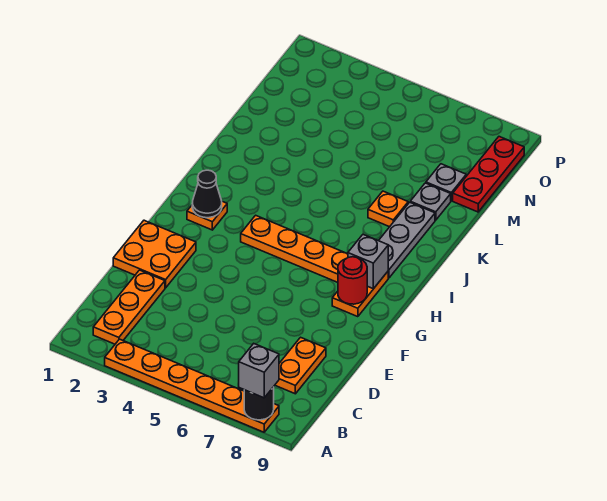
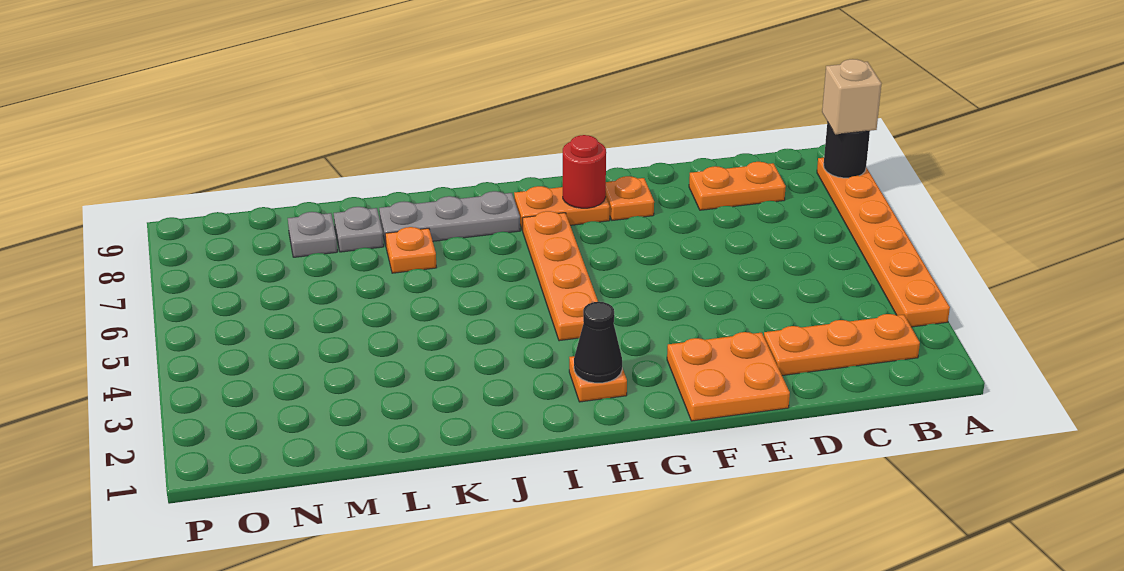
grey brick A8 level 3 -> tan brick A8 level 3
none -> orange plate F8 level 1
grey brick H8 level 2 -> none
red plate M9:O9 level 1 -> none

